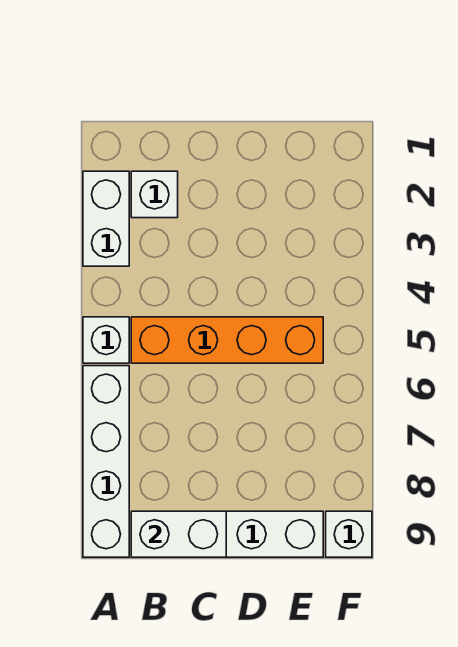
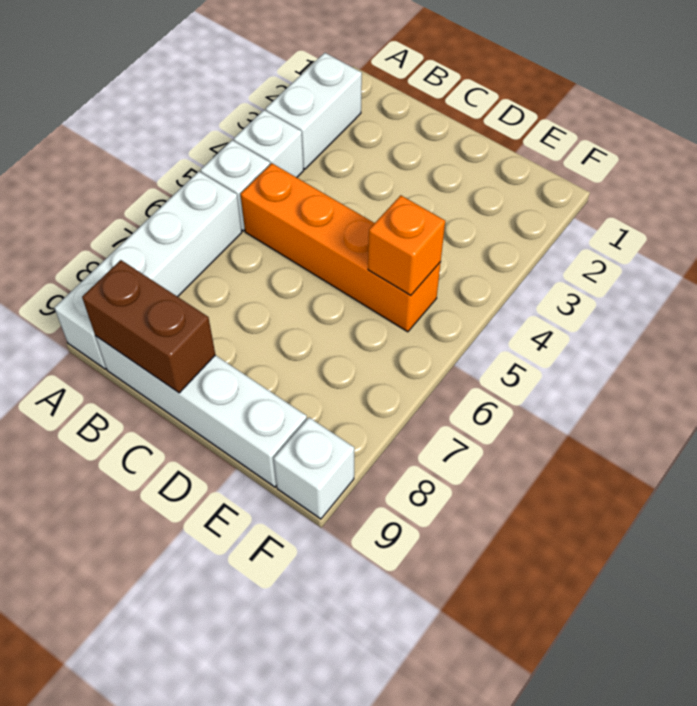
white brick B2 level 1 -> white brick A4 level 1
white brick B9:C9 level 2 -> brown brick B9:C9 level 2
none -> orange brick E5 level 2

